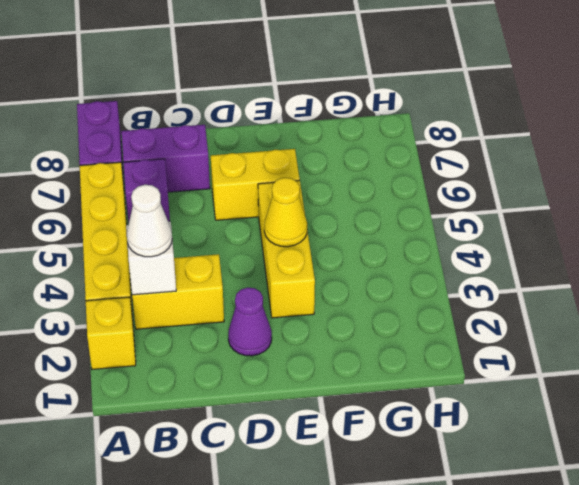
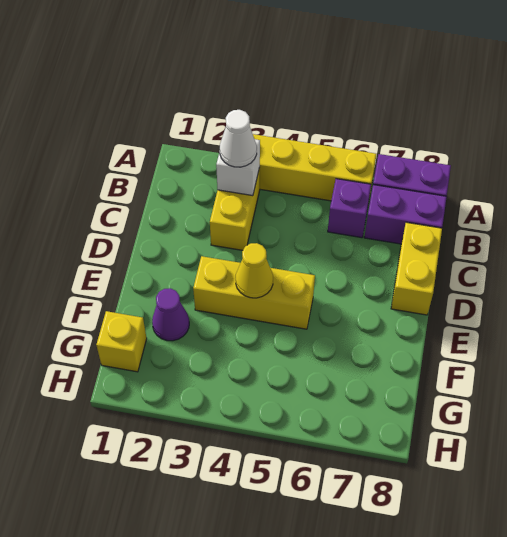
yellow brick A2 level 1 -> yellow brick G1 level 1
purple brick B7:C7 level 1 -> purple brick B7:B8 level 1
purple cone D2 level 1 -> purple cone F2 level 1
yellow brick D6:E6 level 1 -> yellow brick C8:D8 level 1

